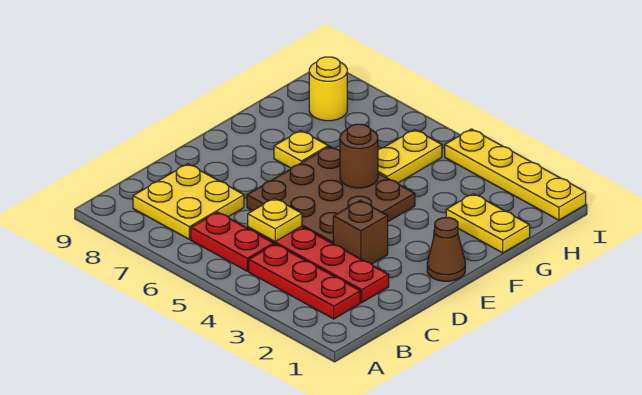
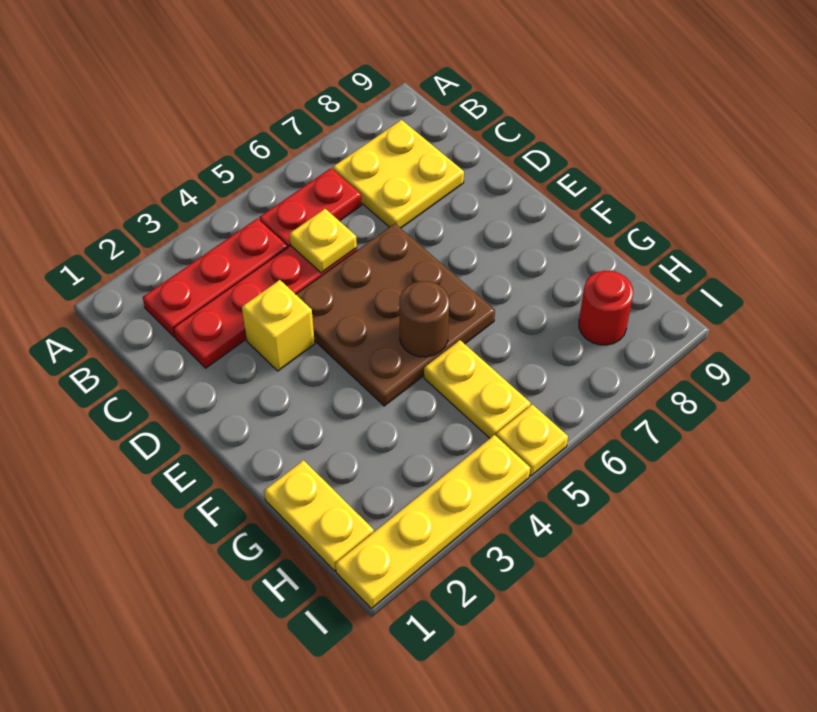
brown brick D3 level 1 -> yellow brick D3 level 1
brown cone E1 level 1 -> none
yellow plate F7 level 1 -> yellow plate I5 level 1
yellow plate G1:G2 level 1 -> yellow plate G1:H1 level 1
yellow round brick H8 level 1 -> red round brick H8 level 1

